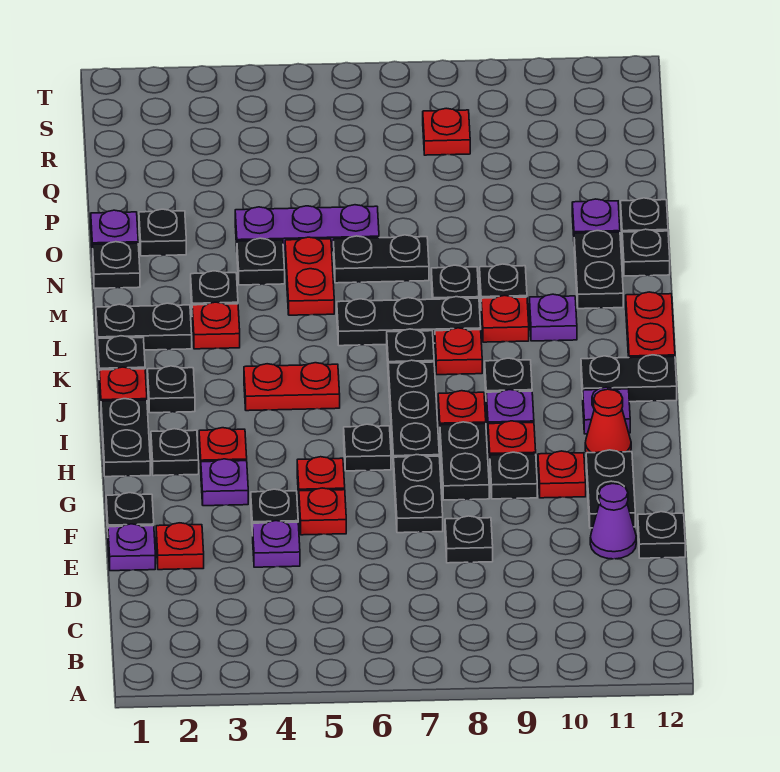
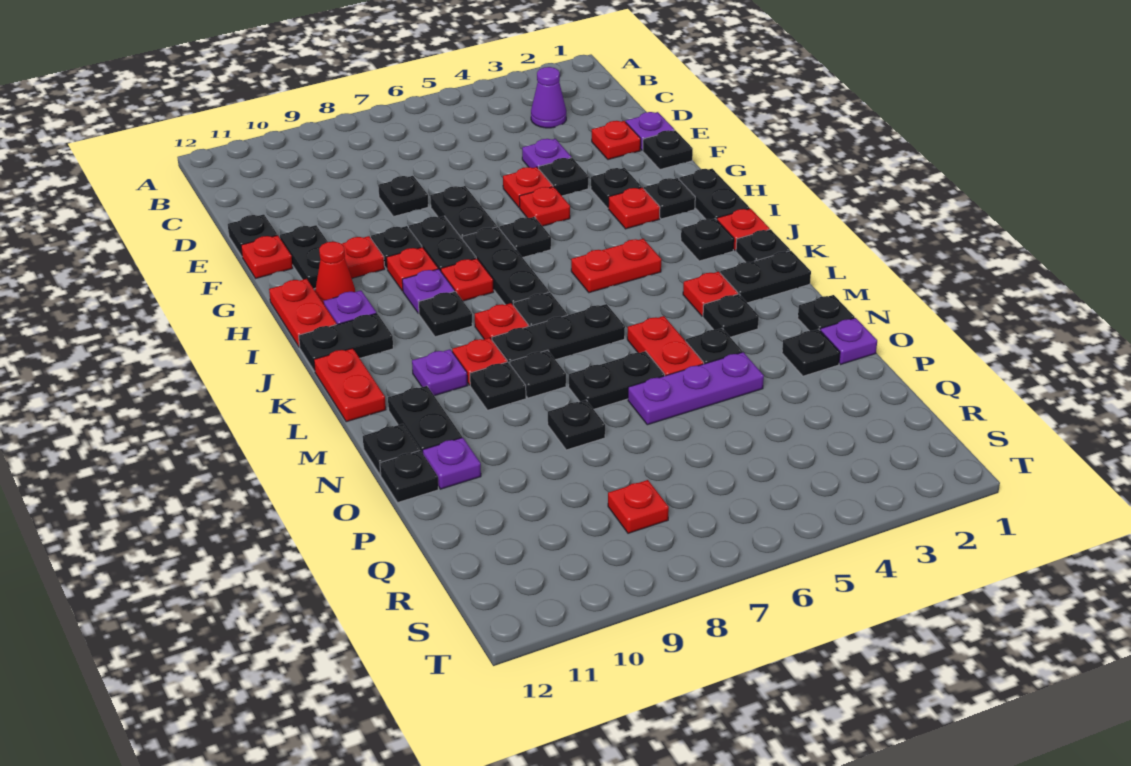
purple cone E11 level 1 -> purple cone C3 level 1
none -> red plate F12 level 1
purple plate G3 level 1 -> black plate G3 level 1
none -> red plate H12:I12 level 1
none -> black plate O8 level 1

